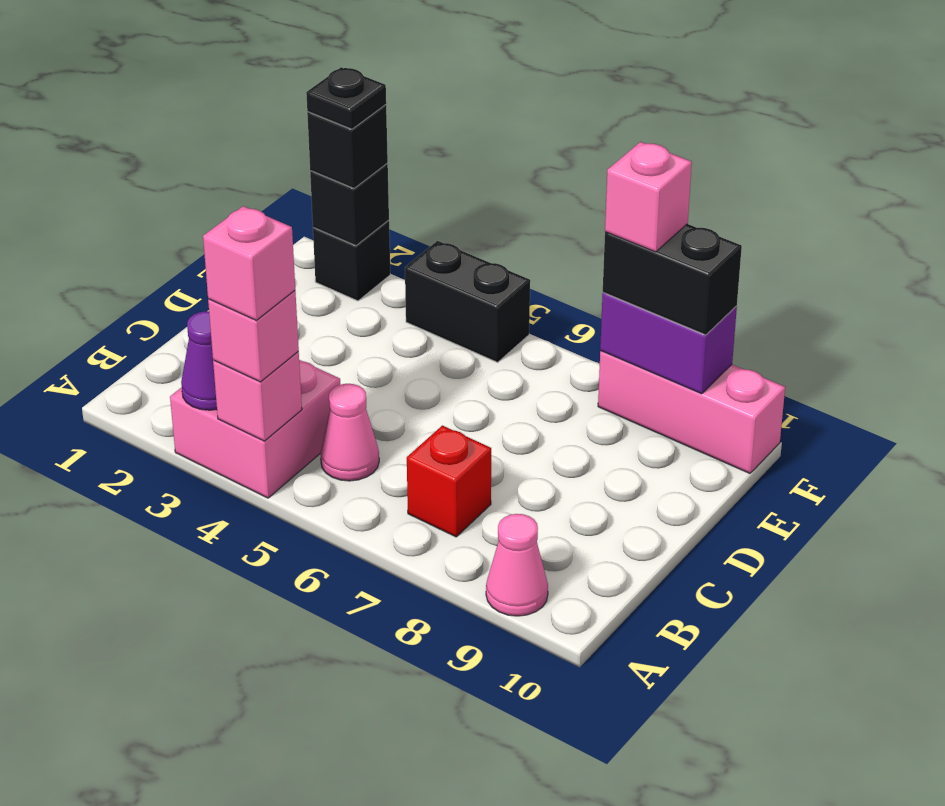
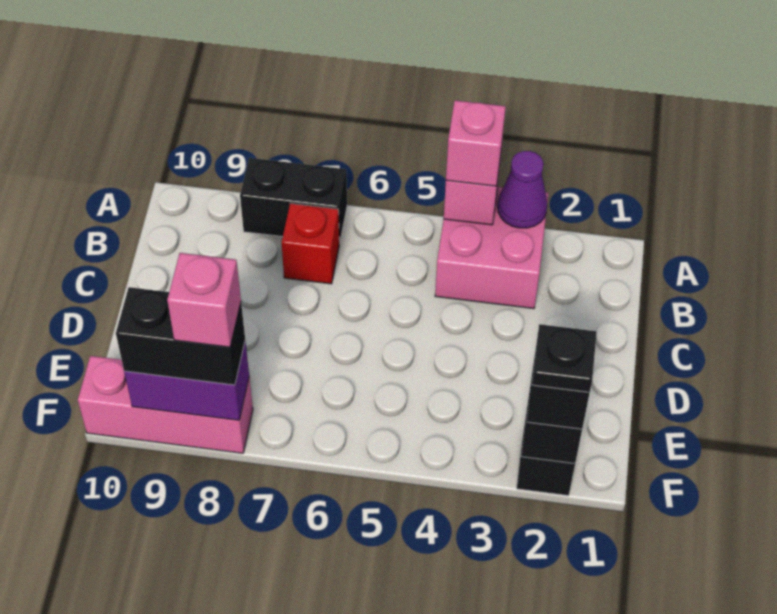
pink brick A4 level 4 -> none
pink cone A9 level 1 -> none
pink cone B5 level 1 -> none
black brick F4:F5 level 1 -> black brick A7:A8 level 1

